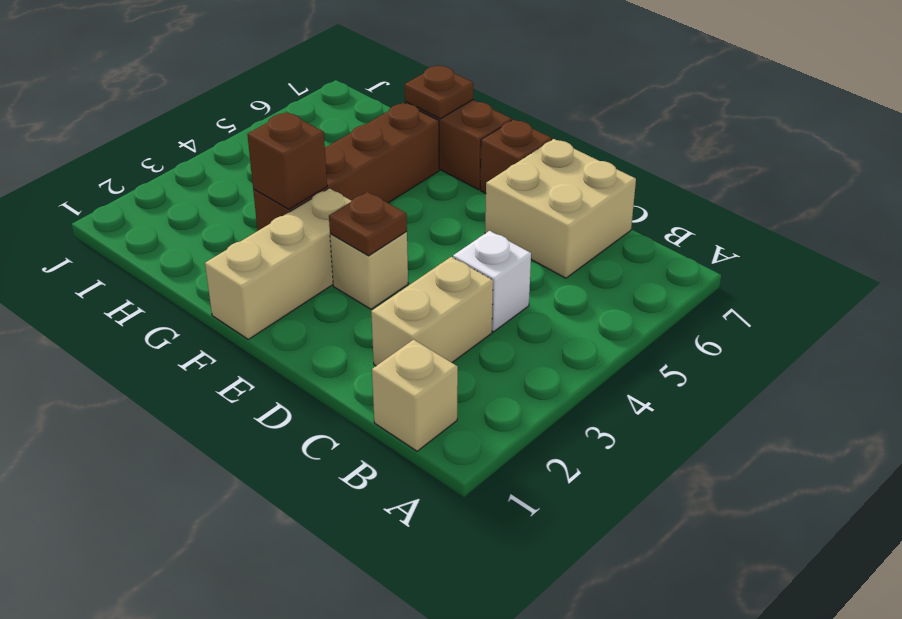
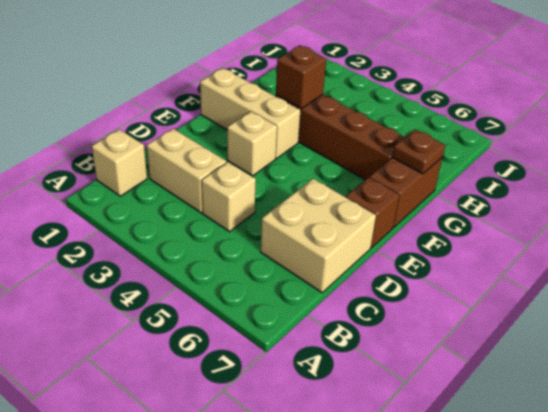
white brick C4 level 1 -> tan brick C4 level 1
brown plate E3 level 2 -> none

